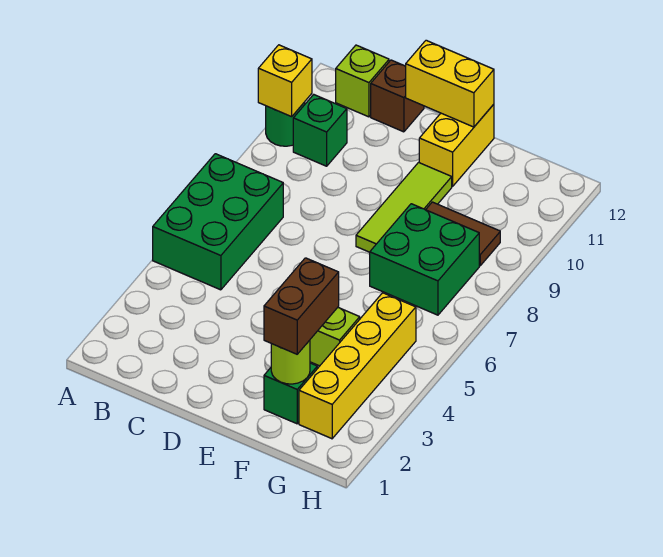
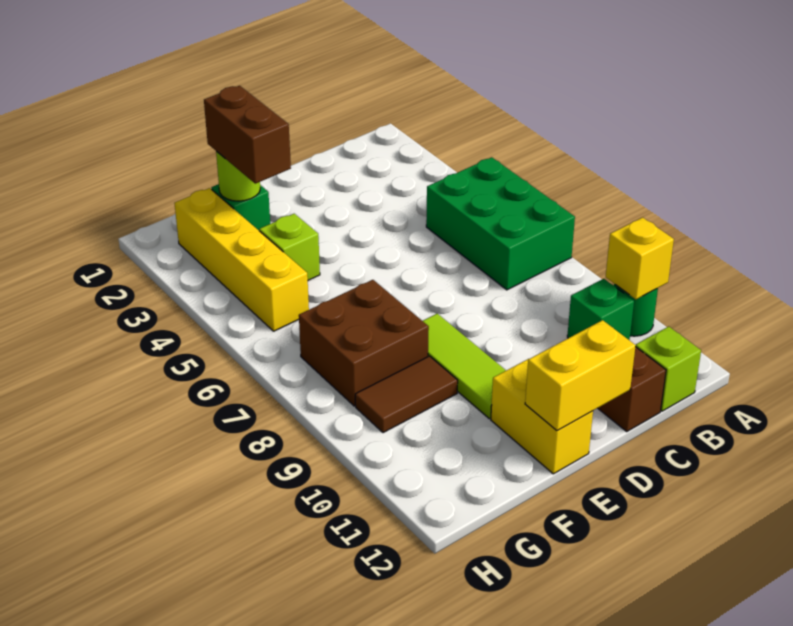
green brick F7:G8 level 1 -> brown brick F7:G8 level 1

